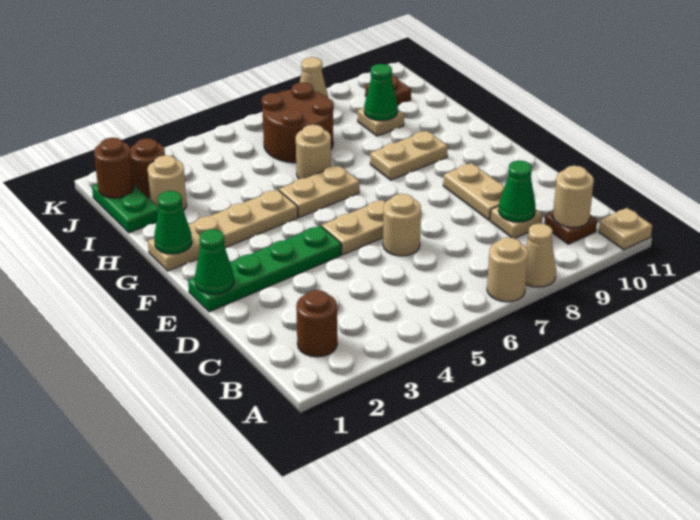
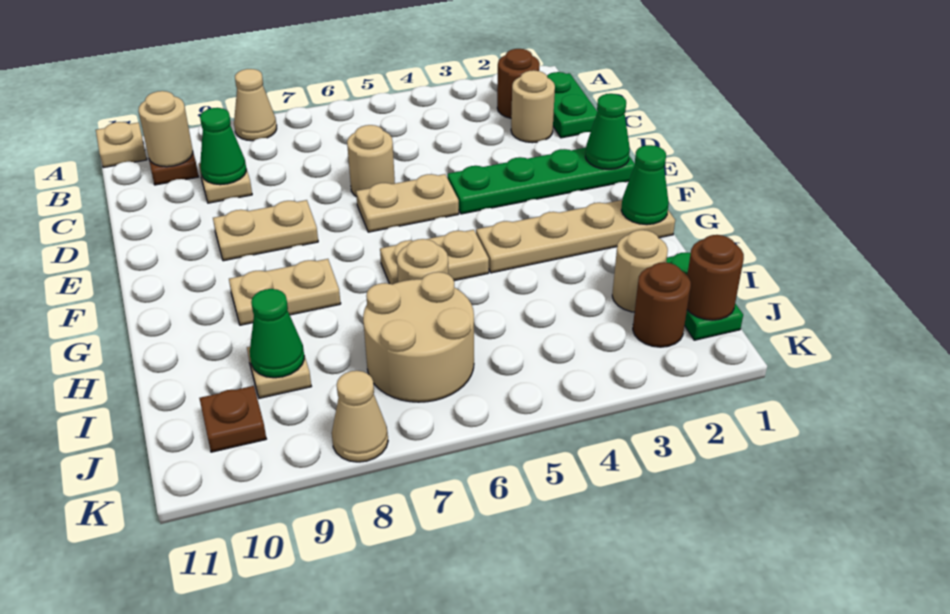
tan round brick A7 level 1 -> tan round brick C2 level 1
none -> green plate B1:C1 level 1
tan plate D9:E9 level 1 -> tan plate E8:E9 level 1
brown round brick I6:J7 level 1 -> tan round brick I6:J7 level 1

